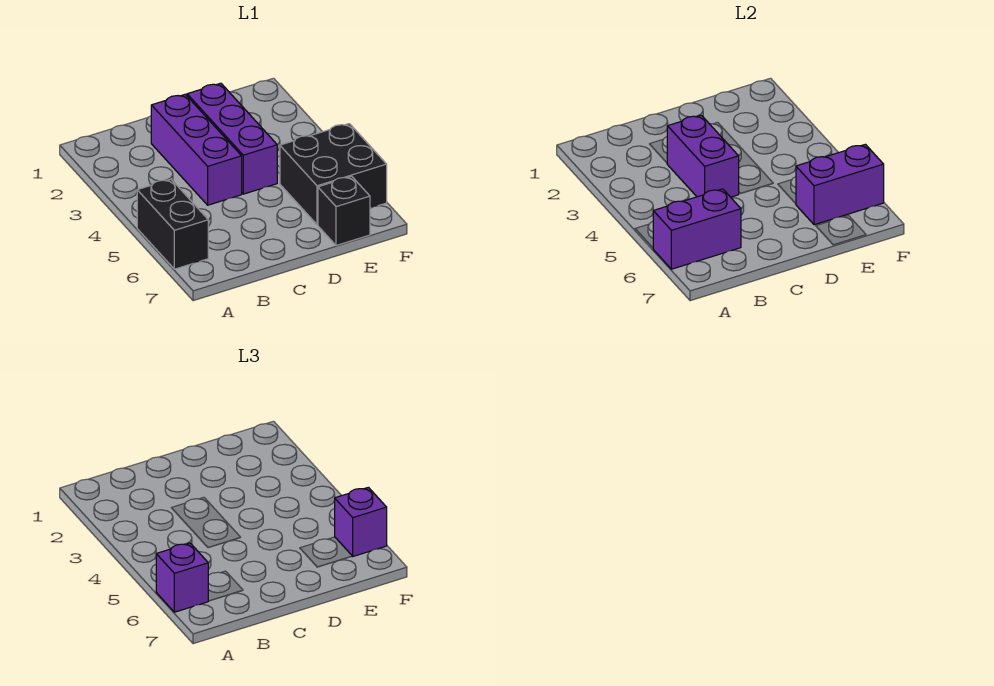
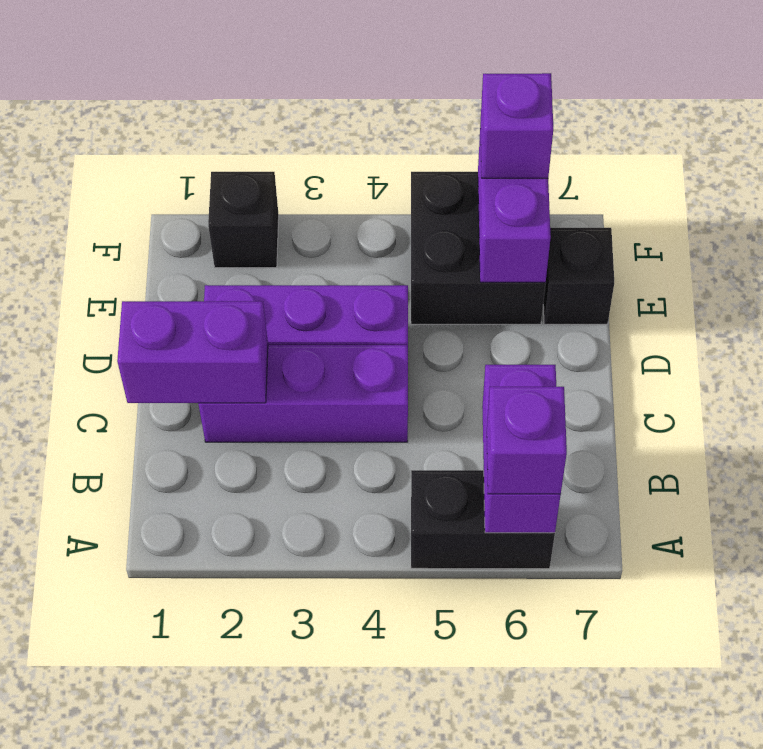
purple brick C3:C4 level 2 -> purple brick C1:C2 level 2
none -> black brick F2 level 1

